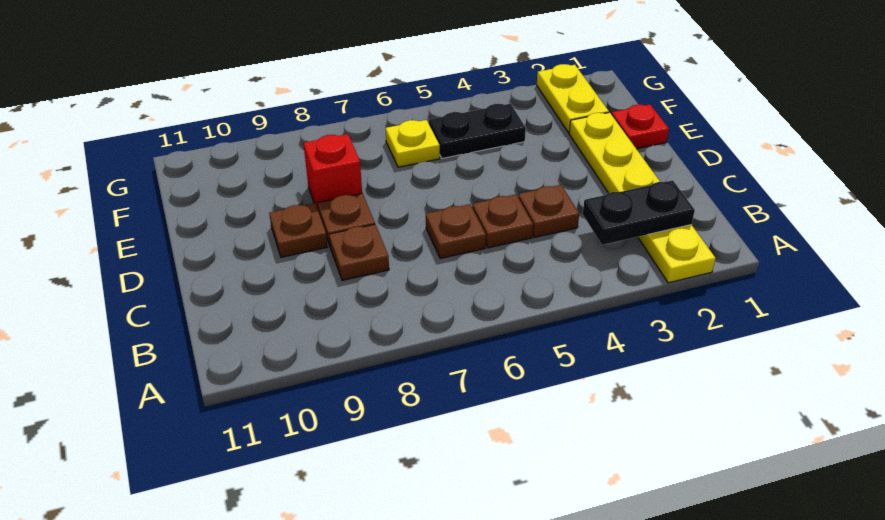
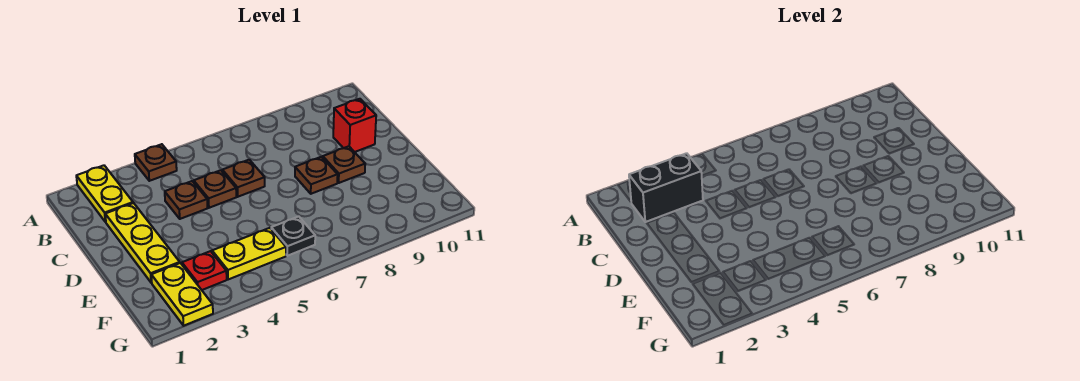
black plate B2:B3 level 2 -> black brick B2:B3 level 2
brown plate C8 level 1 -> brown plate A4 level 1
red plate E1 level 1 -> red plate F3 level 1
red brick E8 level 1 -> red brick C10 level 1
black plate F4:F5 level 1 -> yellow plate F4:F5 level 1
yellow plate F6 level 1 -> black plate F6 level 1

